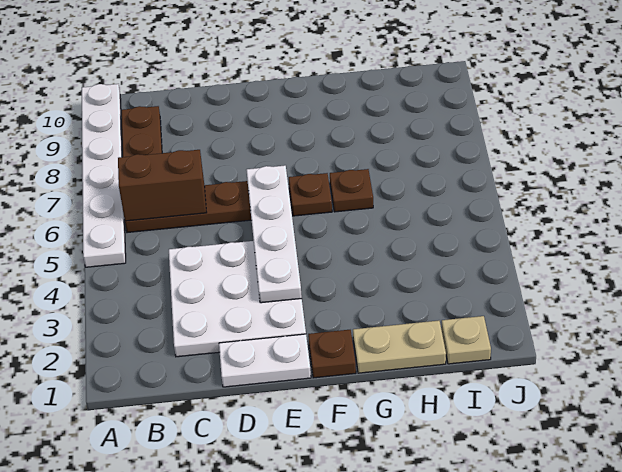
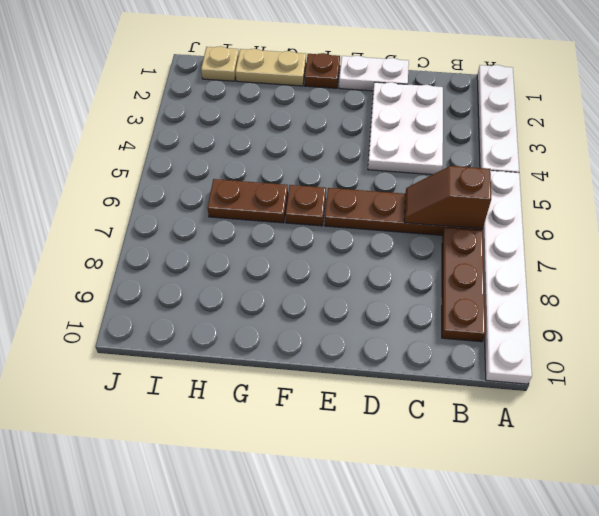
brown brick B6:C6 level 2 -> brown slope B6:C6 level 2 top B
white plate C2:E4 level 1 -> white plate C2:D4 level 1
white plate E3:E6 level 2 -> white plate A1:A4 level 1
brown plate G6 level 1 -> brown plate G6:H6 level 1

